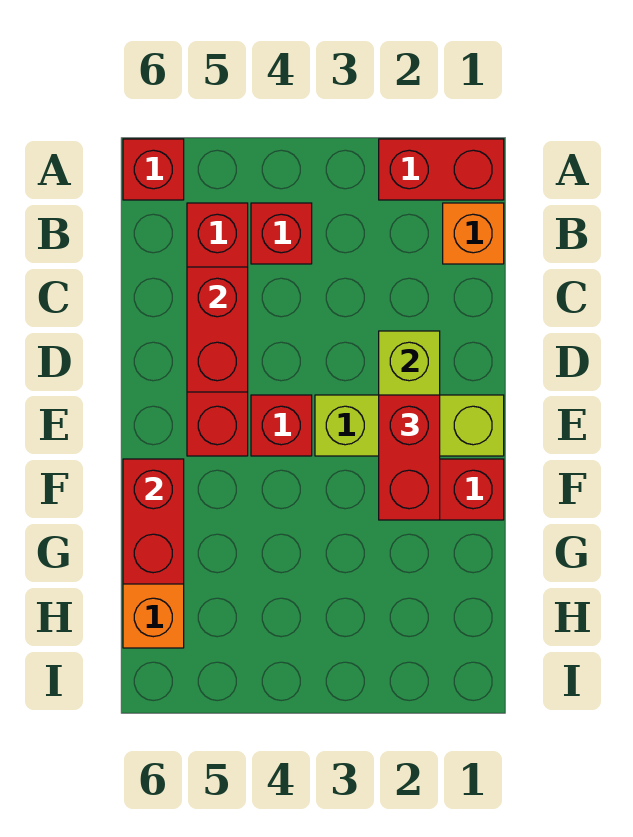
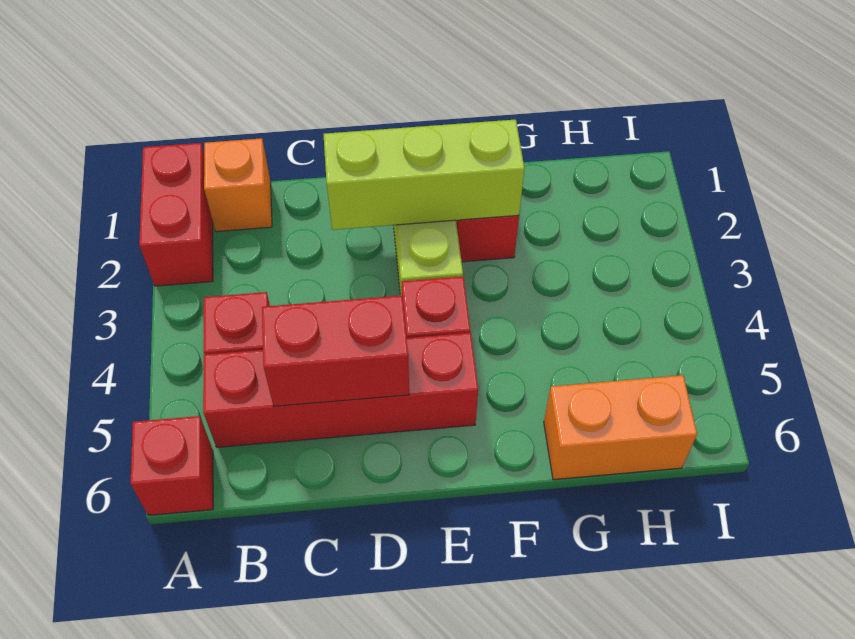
red brick E2:F2 level 3 -> none
red brick F6:G6 level 2 -> none

